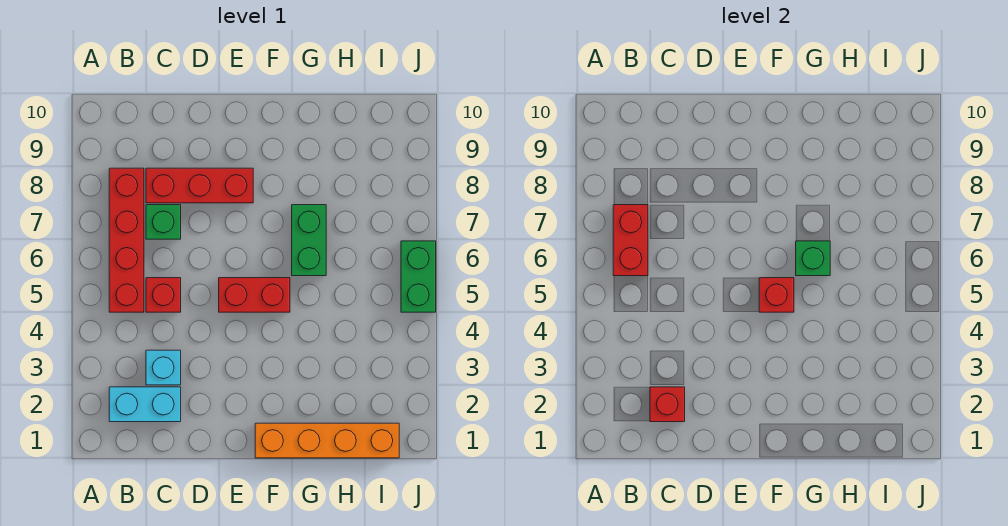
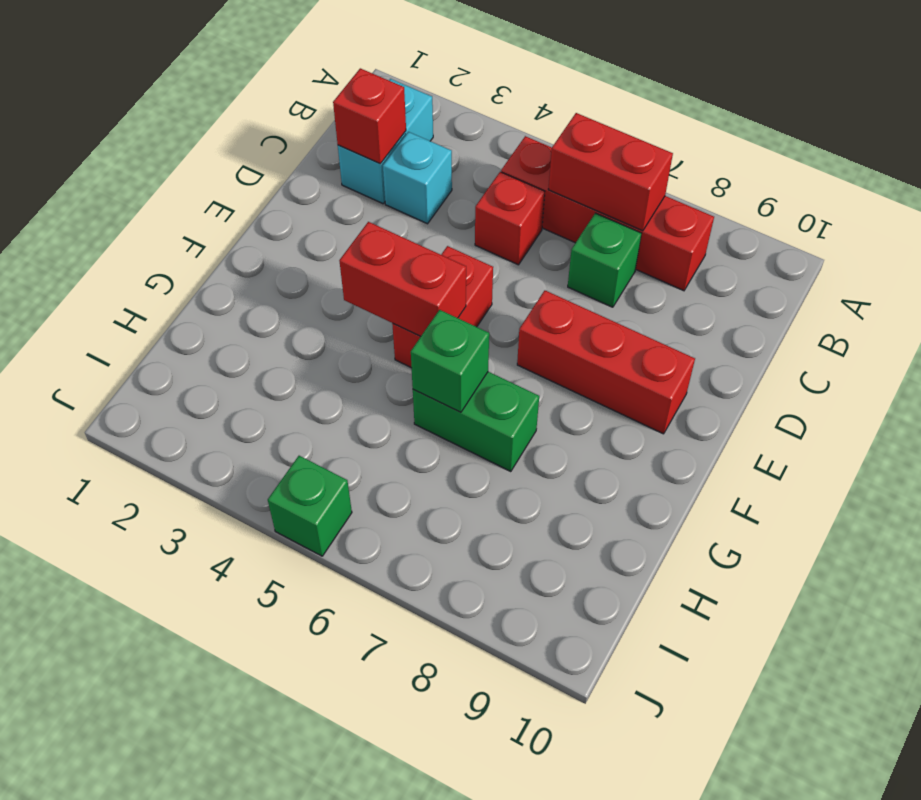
red brick C8:E8 level 1 -> red brick E7:E9 level 1
orange brick F1:I1 level 1 -> none
red brick F5 level 2 -> red brick F4:F5 level 2
green brick J5:J6 level 1 -> green brick J5 level 1

